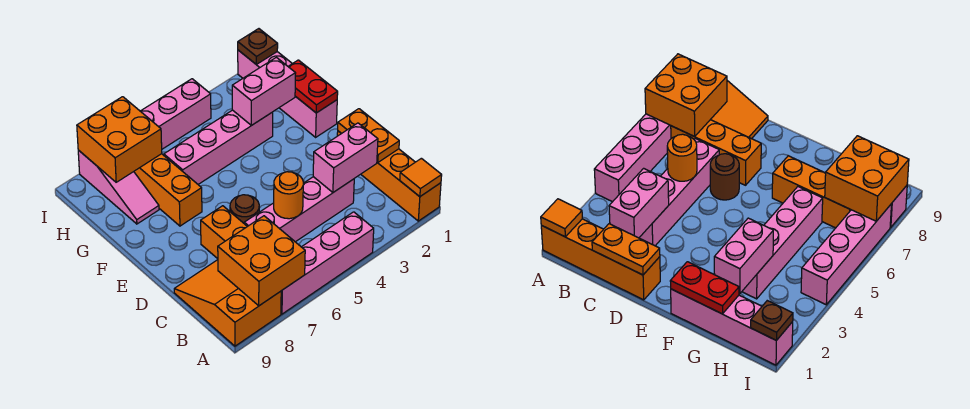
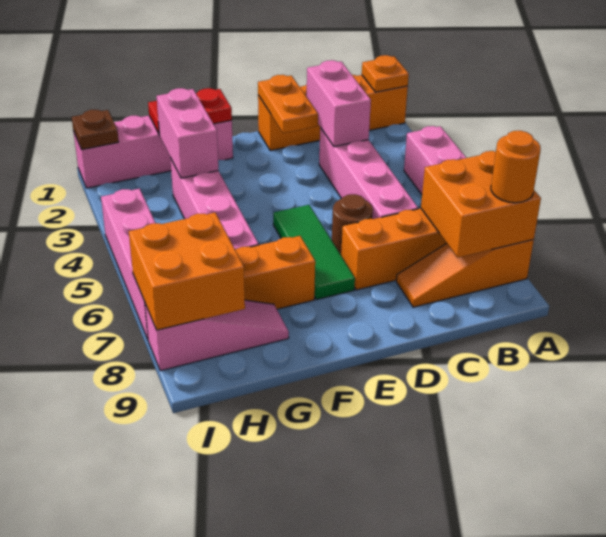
orange tile A1 level 2 -> orange plate A1 level 2
orange slope A8:C9 level 1 top A -> orange slope A8:C8 level 1 top A
orange plate C1:D1 level 2 -> orange plate D1:D2 level 2
orange round brick C5 level 2 -> orange round brick A8 level 3
none -> green tile E5:E7 level 1

